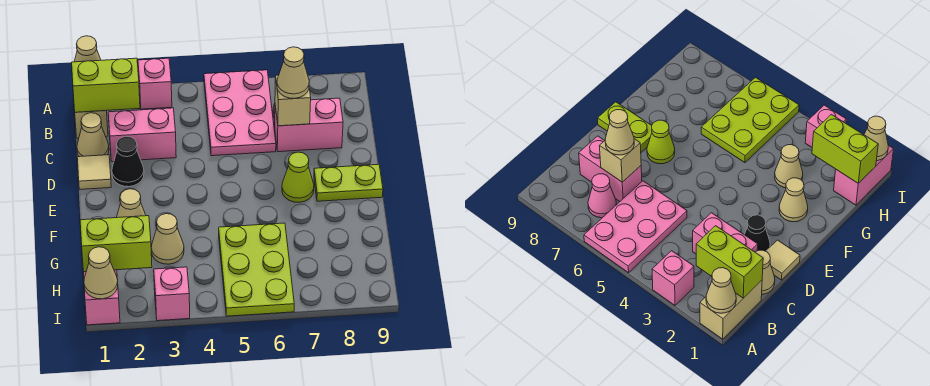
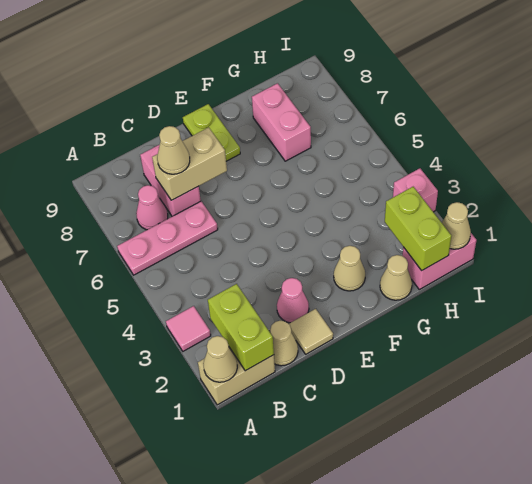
pink brick A3 level 1 -> pink tile A3 level 1
pink plate A5:C6 level 1 -> pink plate A6:C6 level 1
pink brick C2:C3 level 1 -> pink brick G7:G8 level 1
tan brick C7 level 2 -> tan brick C7:D7 level 2
black cone D2 level 1 -> pink cone D2 level 1
lime cone E7 level 1 -> none
tan cone G3 level 1 -> tan cone G1 level 1
lime plate G5:I6 level 1 -> none

